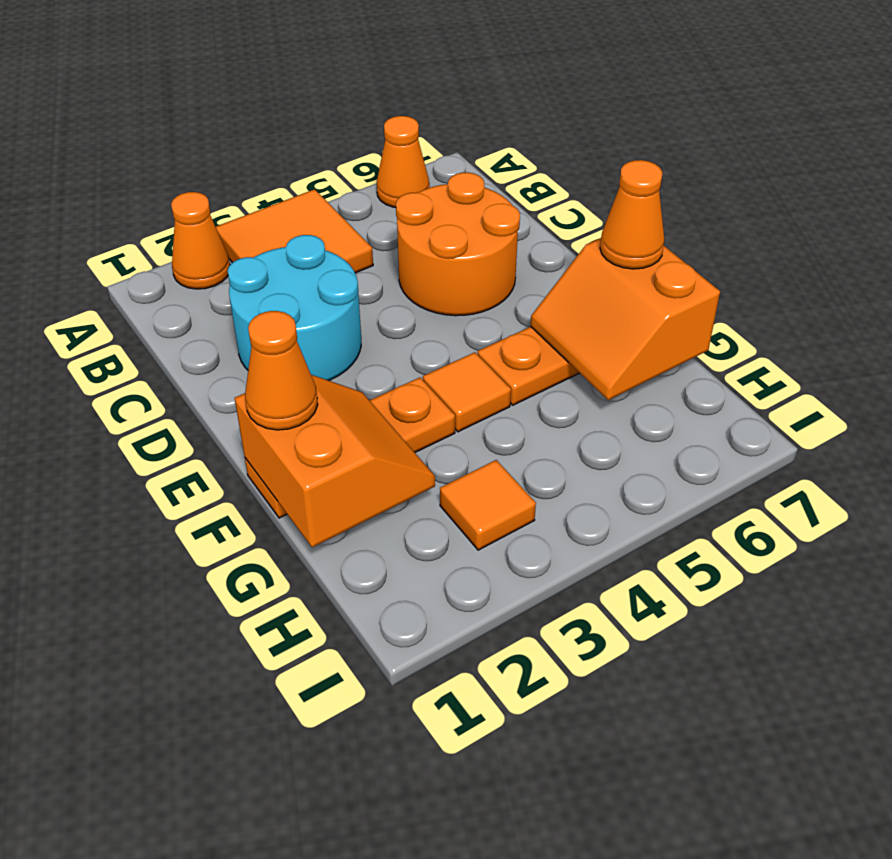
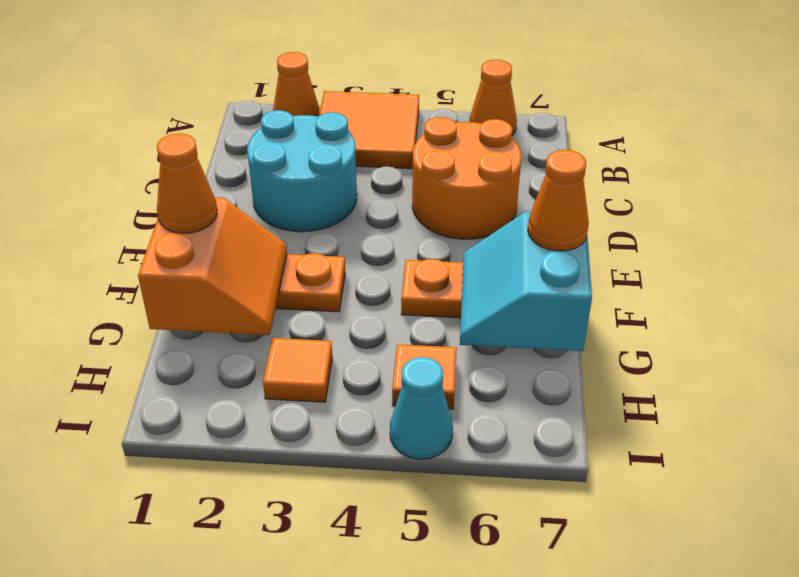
orange tile F4 level 1 -> orange tile H5 level 1
orange slope F6:G7 level 2 top 7 -> cyan slope F6:G7 level 2 top 7
none -> cyan cone I5 level 1

